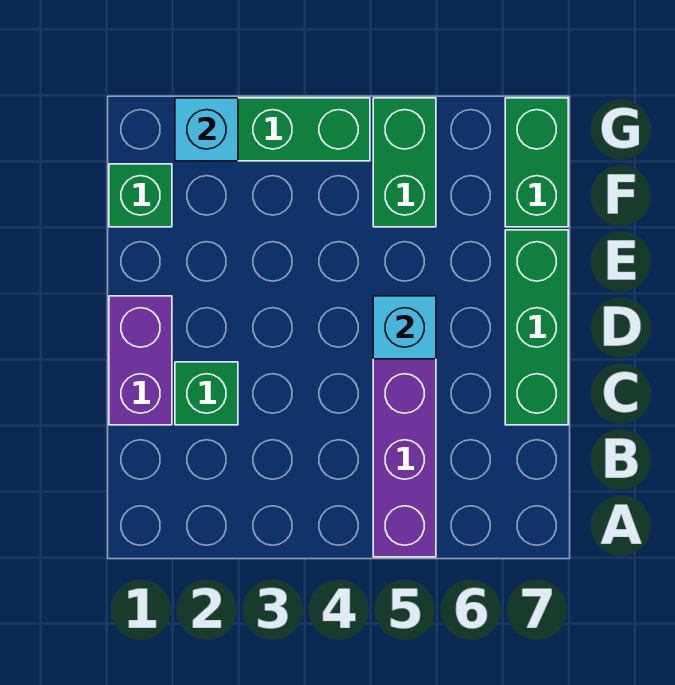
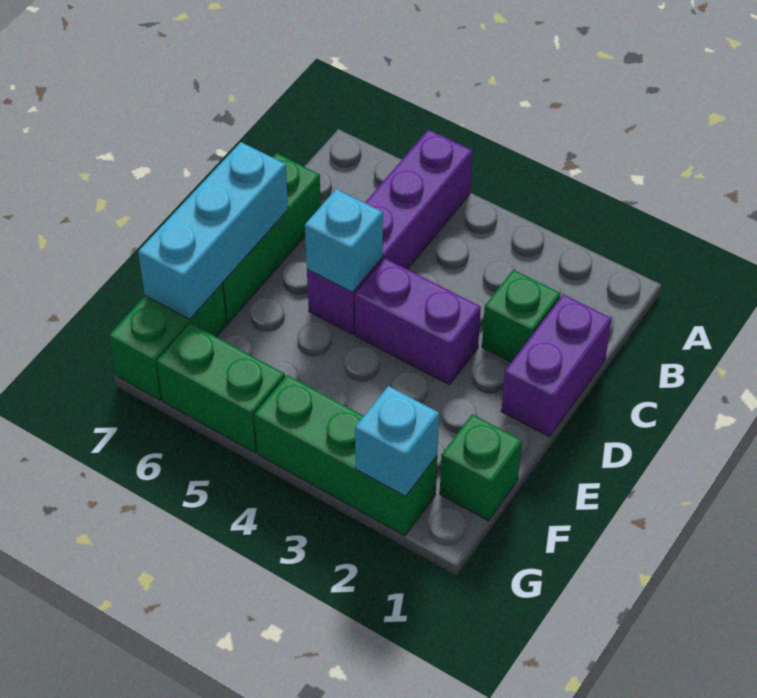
none -> purple brick D3:D4 level 1
none -> cyan brick D7:F7 level 2
green brick F5:G5 level 1 -> green brick G5:G6 level 1

